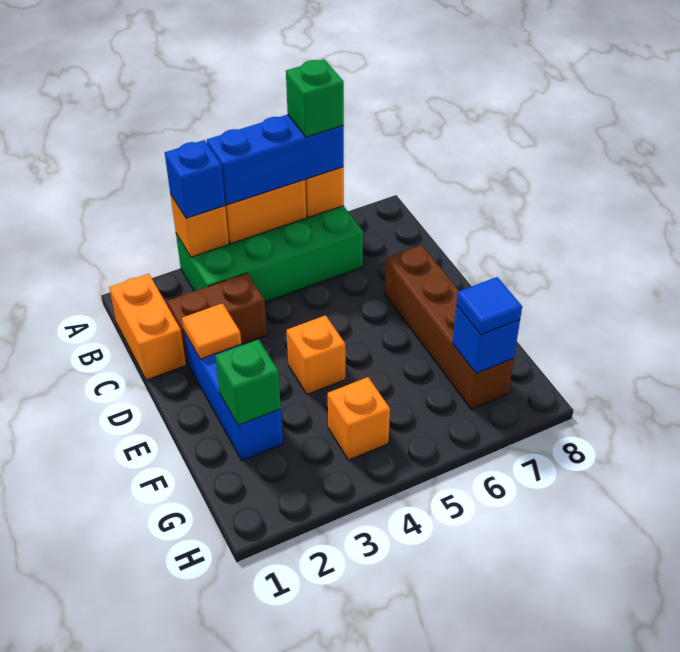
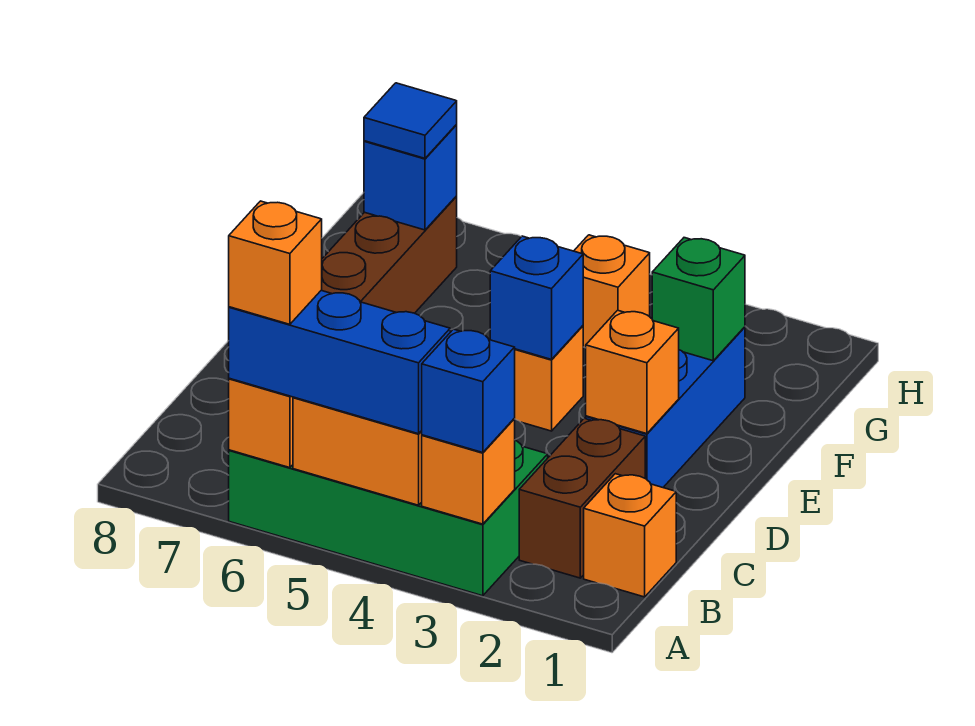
green brick A6 level 4 -> orange brick A6 level 4
orange brick B1:C1 level 1 -> orange brick B1 level 1
brown brick C2:C3 level 1 -> brown brick B2:C2 level 1
orange tile D2 level 2 -> orange brick D2 level 2
none -> blue brick E4 level 2

